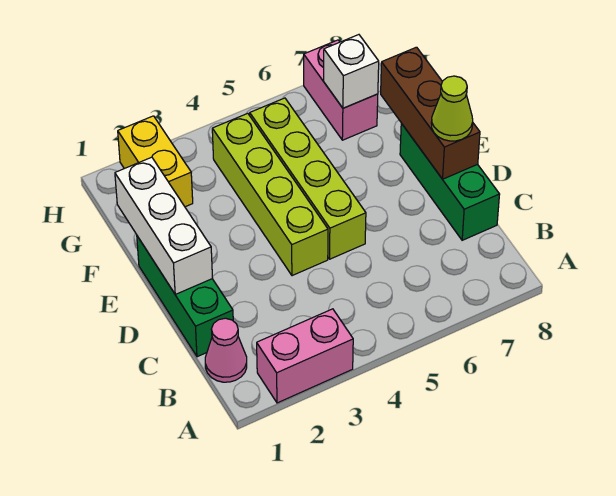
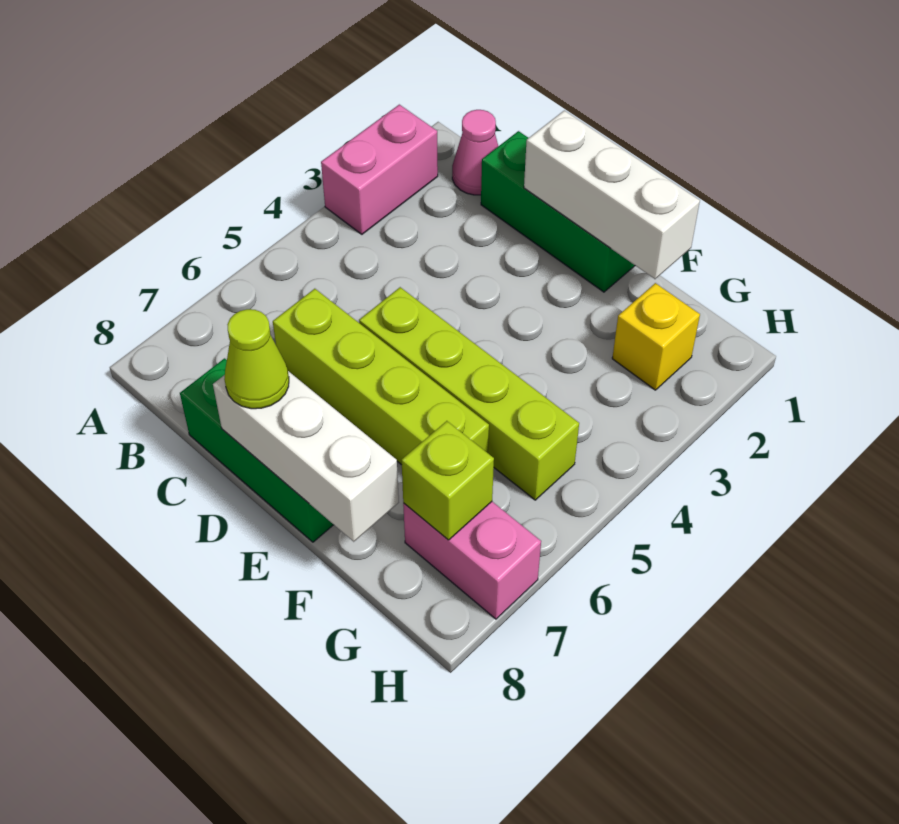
lime brick D4:G4 level 1 -> lime brick C6:F6 level 1
brown brick D8:F8 level 2 -> white brick D8:F8 level 2
yellow brick G2:H2 level 1 -> yellow brick G2 level 1
white brick G7 level 2 -> lime brick G7 level 2

